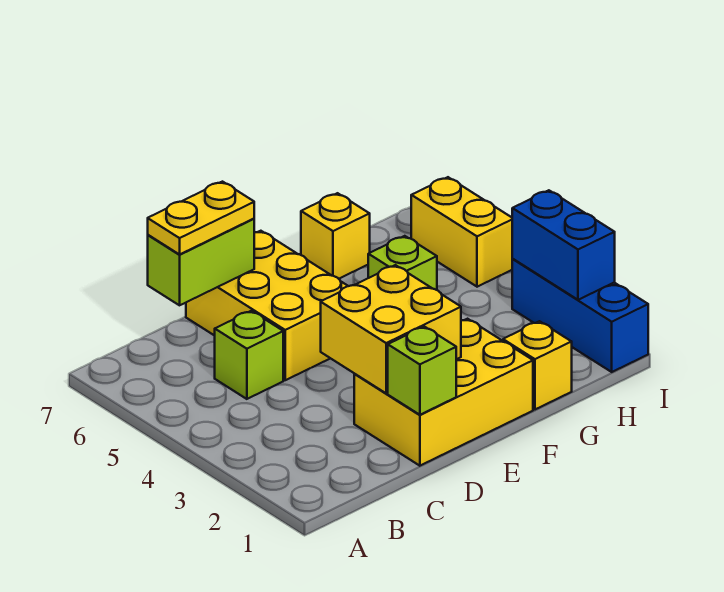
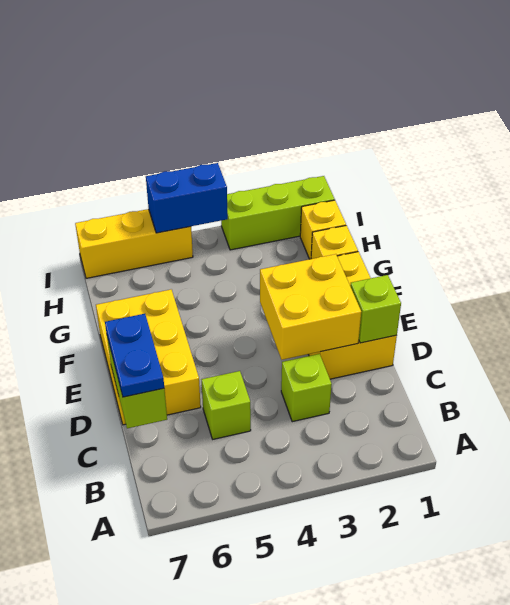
yellow plate C7:D7 level 3 -> blue plate C7:D7 level 3
yellow brick D5:E7 level 1 -> yellow brick D6:F7 level 1
lime brick G5 level 1 -> lime brick C3 level 1
yellow brick G7 level 1 -> yellow brick H1 level 1
blue brick I1:I3 level 1 -> lime brick I1:I3 level 1
blue brick I2:I3 level 2 -> blue brick I4:I5 level 2
yellow brick I5:I6 level 1 -> yellow brick I5:I7 level 1

